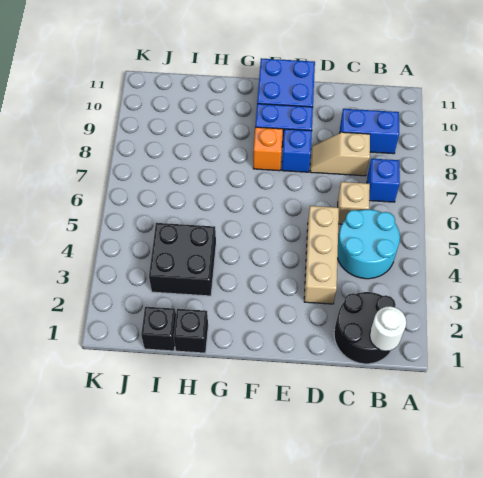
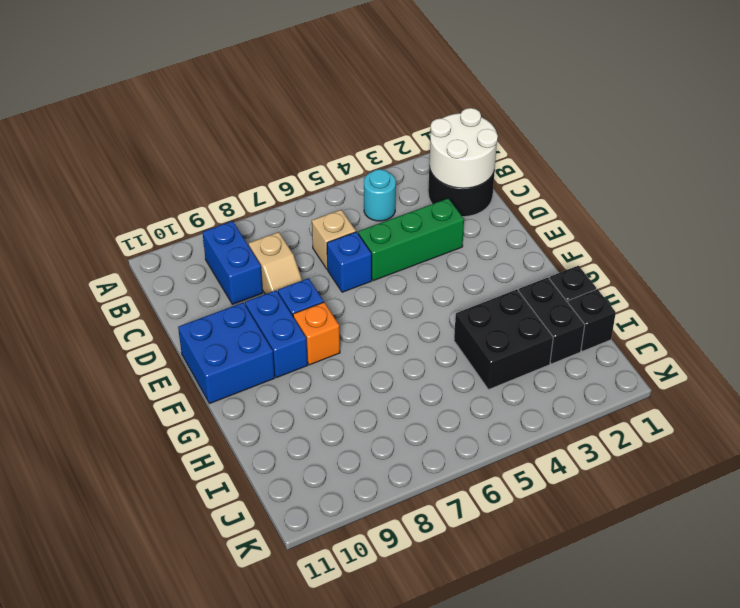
white round brick B1 level 2 -> white round brick B1:C2 level 2
cyan round brick B4:C5 level 1 -> cyan round brick B4 level 1
blue brick B7 level 1 -> blue brick D6 level 1
tan brick D3:D5 level 1 -> green brick D3:D5 level 1
none -> black brick H2:I2 level 1

